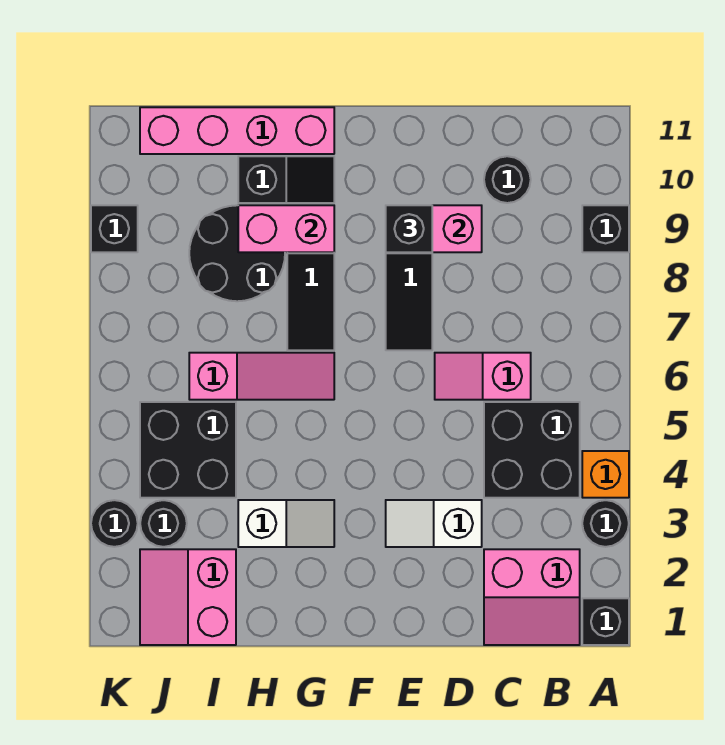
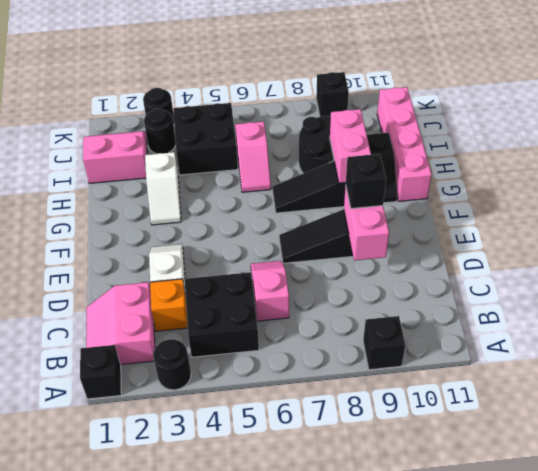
orange brick A4 level 1 -> orange brick C3 level 1
black round brick C10 level 1 -> none
pink slope G6:I6 level 1 top I -> pink slope H6:I6 level 1 top I

